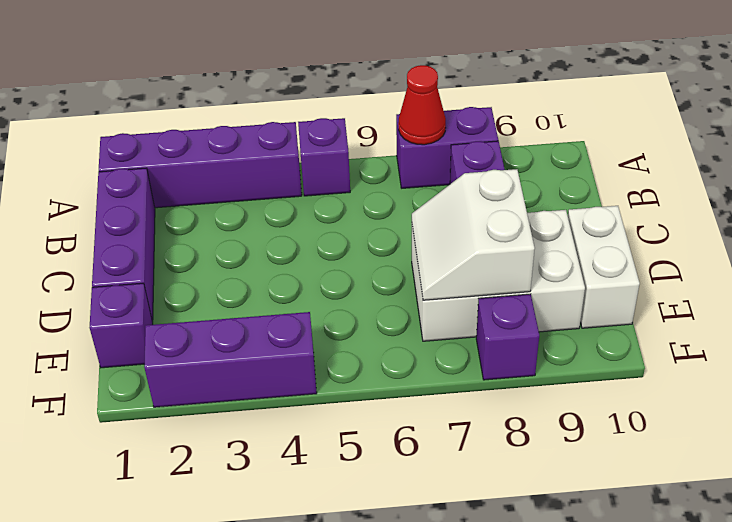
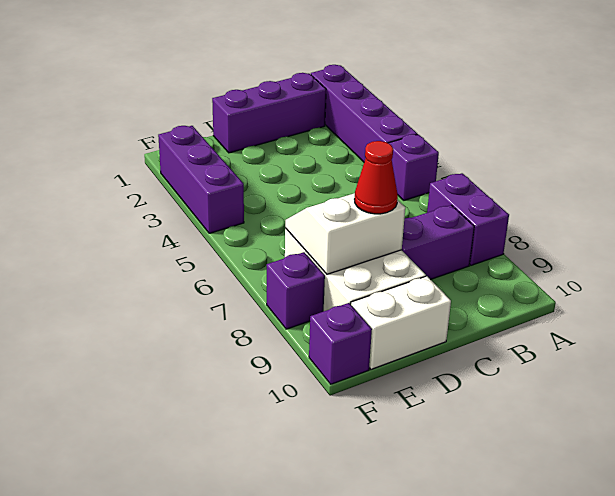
red cone A7 level 2 -> red cone D8 level 3
purple brick E1 level 1 -> purple brick F10 level 1

